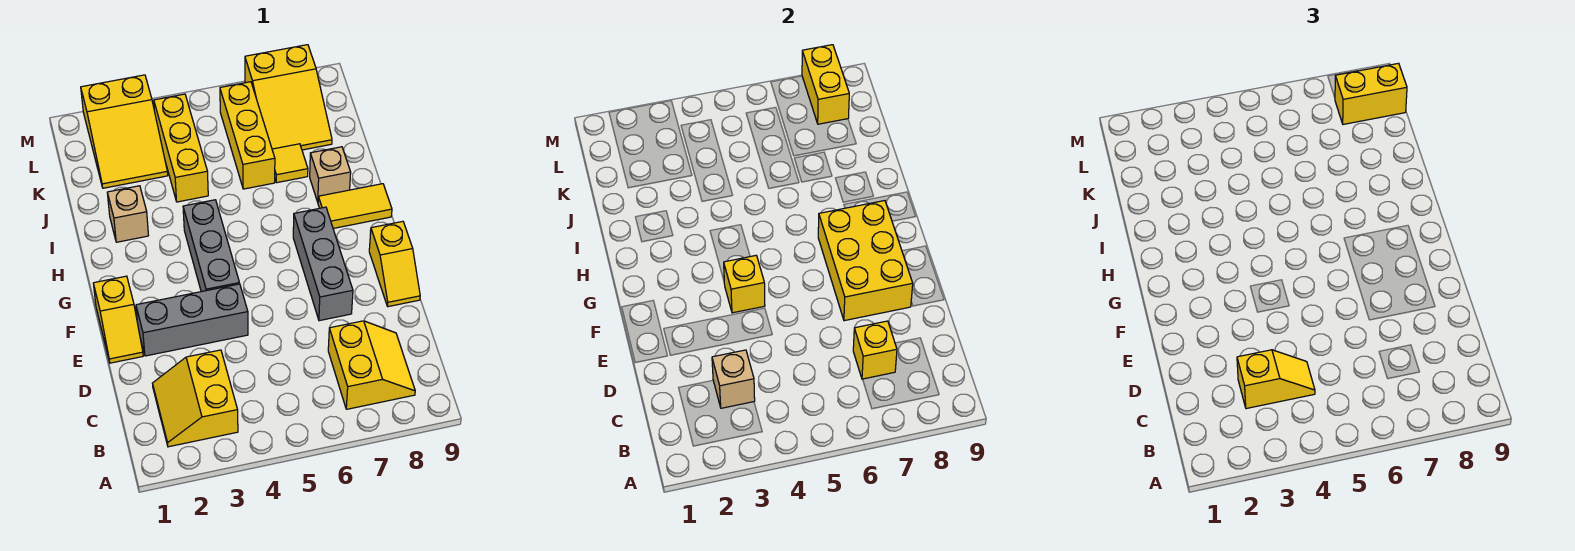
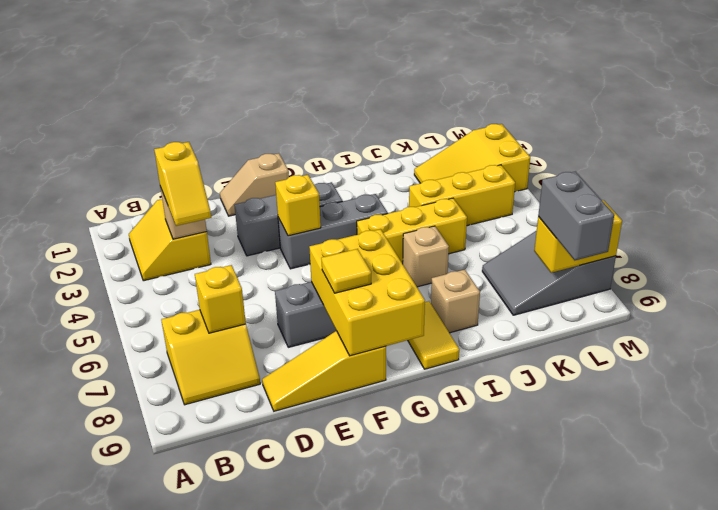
yellow slope B2:C3 level 1 top 3 -> yellow slope B2:C3 level 1 top C
yellow slope E1:F1 level 1 top F -> tan slope E1:F1 level 1 top F
grey brick E2:E4 level 1 -> grey brick E3:G3 level 1
yellow brick E7:G8 level 2 -> yellow brick F7:G9 level 2
yellow slope E9:F9 level 1 top F -> yellow slope D9:F9 level 1 top F
tan brick I2 level 1 -> tan brick I6 level 1
yellow brick J6:L6 level 1 -> yellow brick H5:J5 level 1
yellow tile J7 level 1 -> yellow tile F8 level 3
yellow slope K7:M8 level 1 top M -> grey slope K7:M8 level 1 top M
yellow brick L8:L9 level 3 -> grey brick L8:L9 level 3

